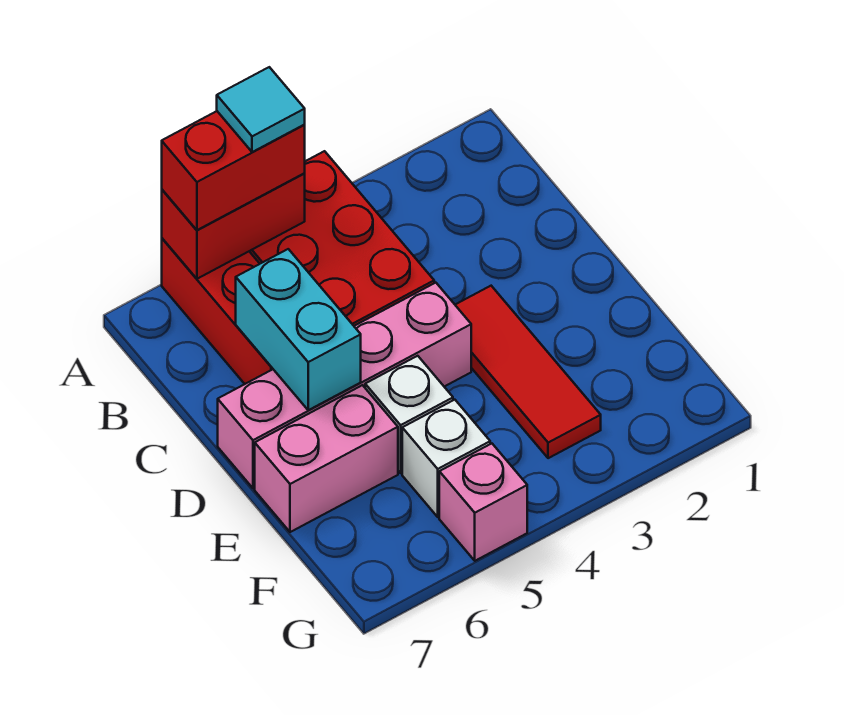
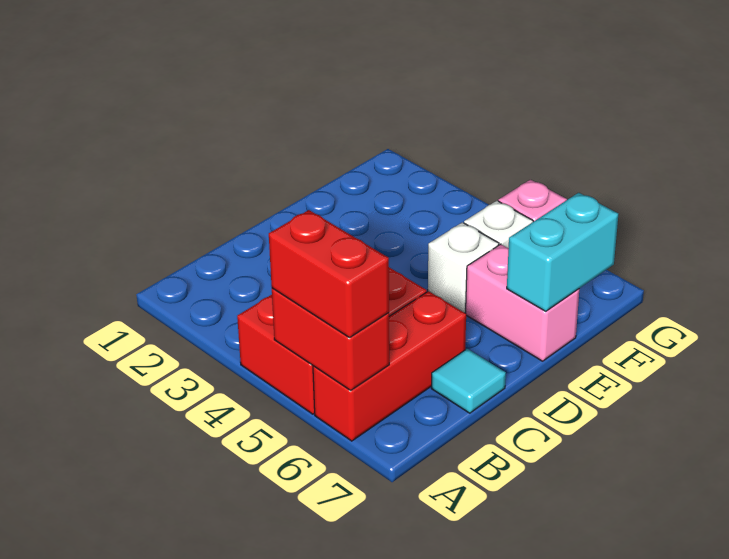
cyan tile A5 level 4 -> cyan tile C7 level 1
cyan brick C6:D6 level 2 -> cyan brick E7:F7 level 2
red tile D3:F3 level 1 -> none
pink brick D4:D7 level 1 -> none

